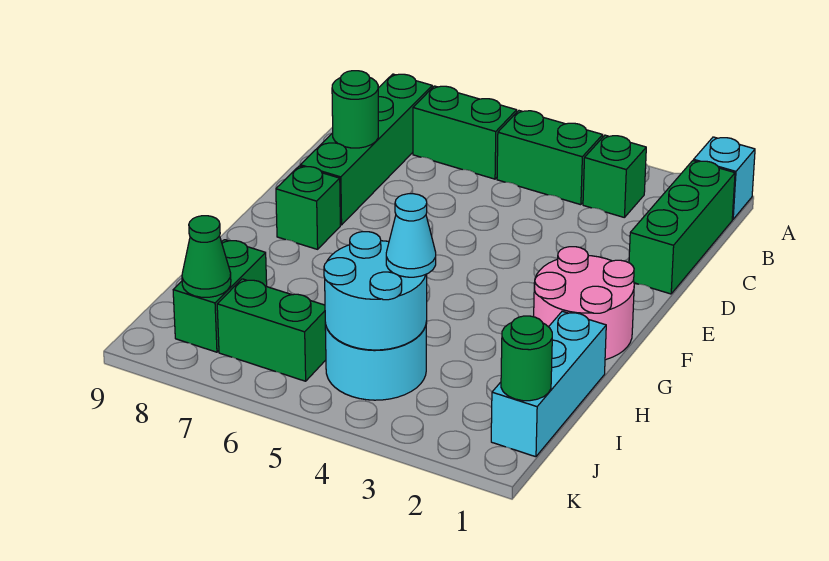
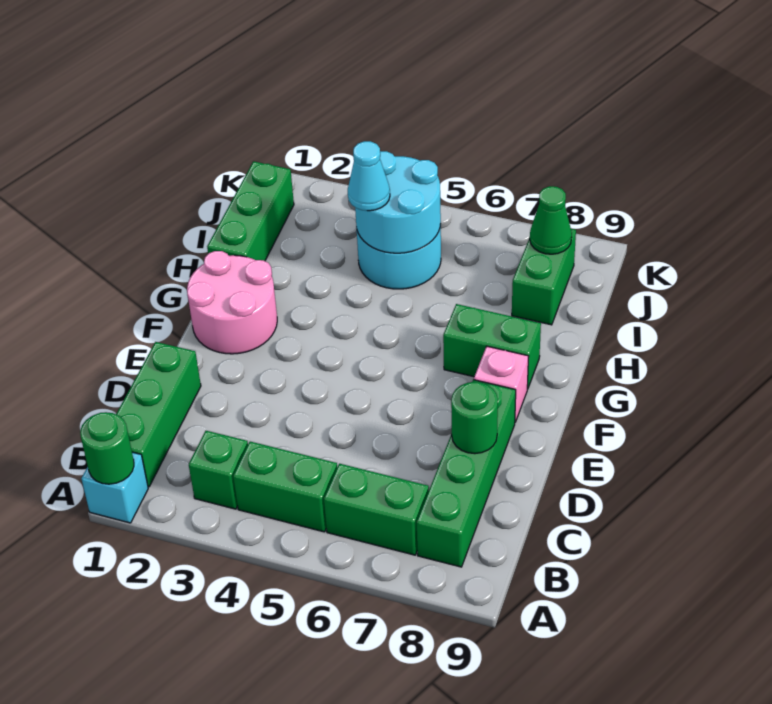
green brick F8 level 1 -> pink brick F8 level 1
cyan brick H1:J1 level 1 -> green brick H1:J1 level 1
green round brick J1 level 2 -> green round brick A1 level 2
green brick J6:J7 level 1 -> green brick G7:G8 level 1

